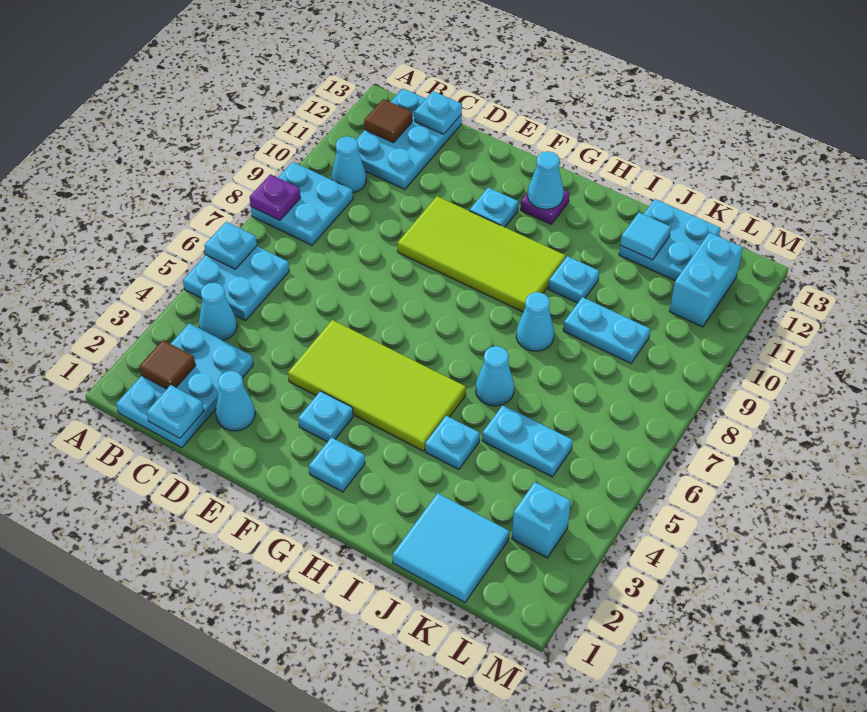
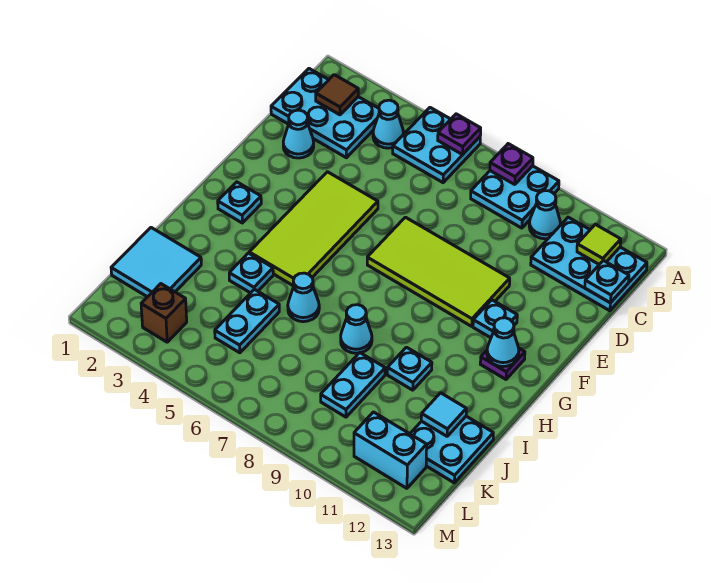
cyan plate A6 level 2 -> purple plate A6 level 2
brown tile B12 level 2 -> lime tile B12 level 2
cyan plate C1 level 2 -> none
lime tile E9:H10 level 1 -> lime tile E7:F10 level 1
cyan plate F3 level 1 -> none
cyan brick L3 level 1 -> brown brick L3 level 1

